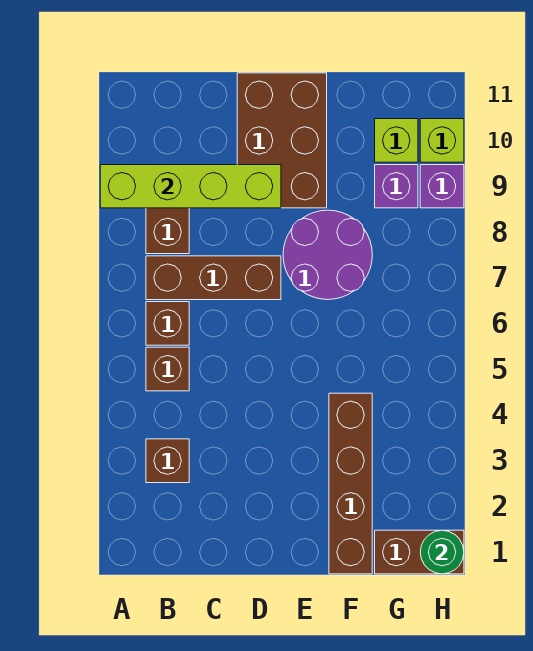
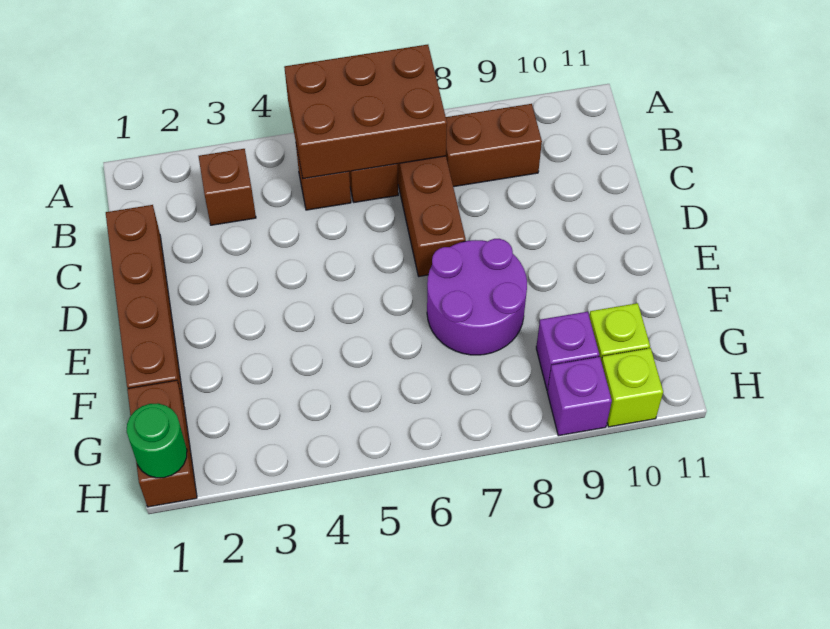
lime brick A9:D9 level 2 -> none
brown brick D9:E11 level 1 -> brown brick A5:B7 level 2
brown brick F1:F4 level 1 -> brown brick C1:F1 level 1

